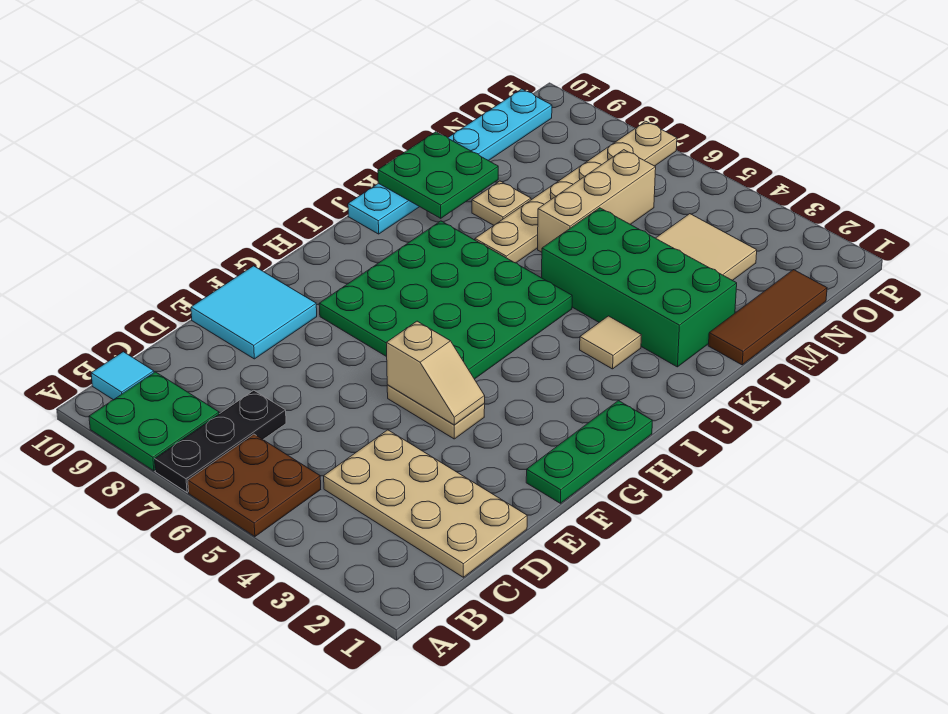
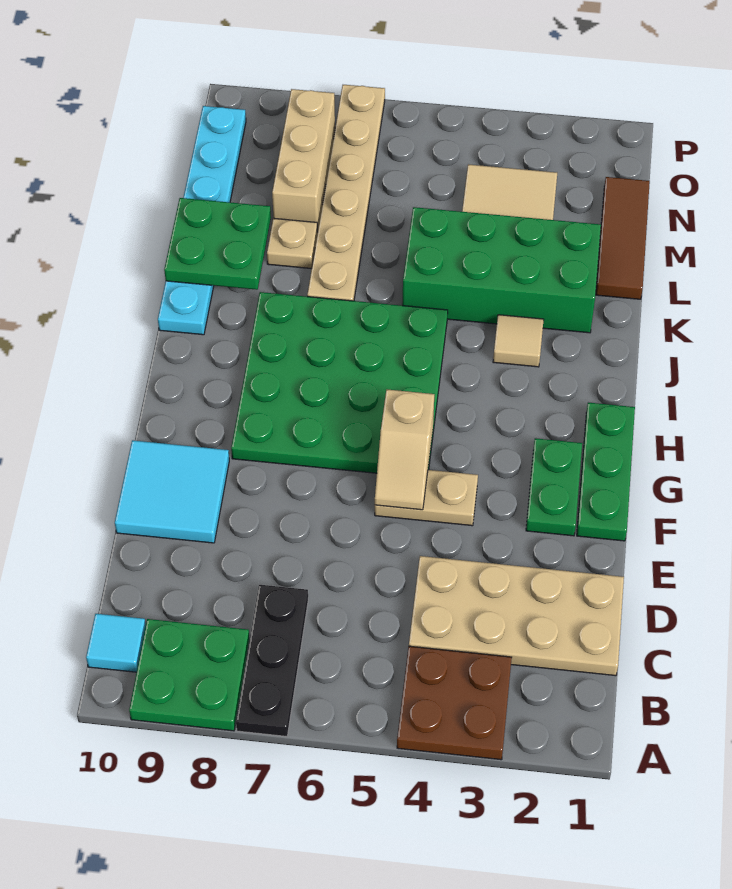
brown plate A5:B6 level 1 -> brown plate A3:B4 level 1
none -> green plate F2:G2 level 1
tan slope F4:F5 level 2 top 5 -> tan slope F5:G5 level 2 top G
tan brick L6:N6 level 1 -> tan brick M8:O8 level 1

